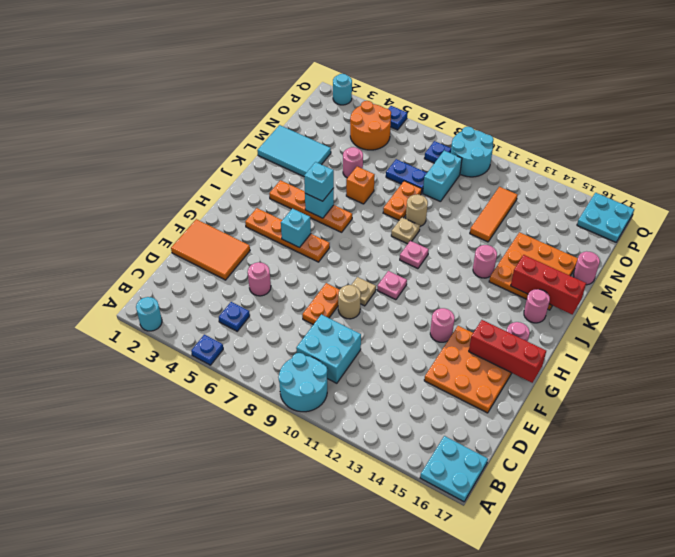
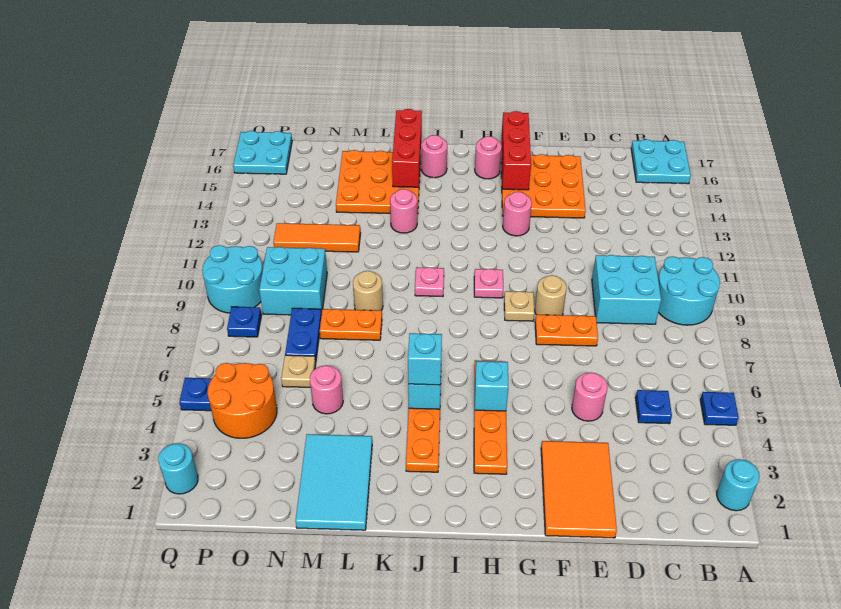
tan plate K9 level 1 -> tan plate N6 level 1
orange brick L6 level 1 -> none
pink round brick M17 level 1 -> none
cyan brick N9:O9 level 1 -> cyan brick N9:O10 level 1

